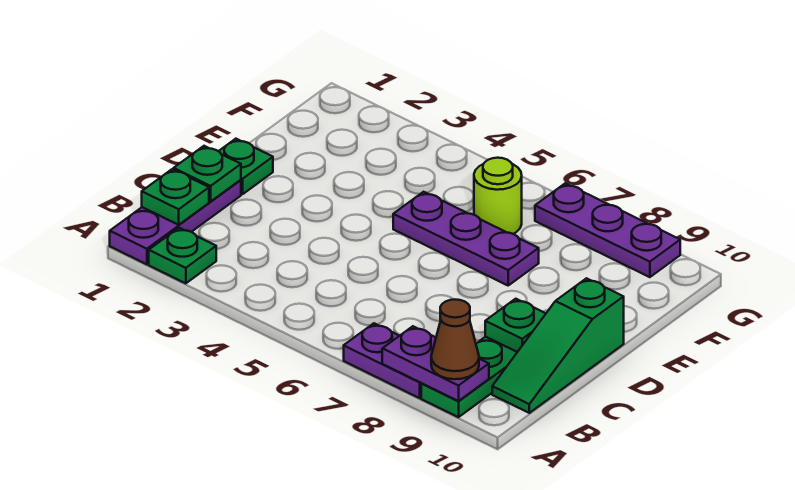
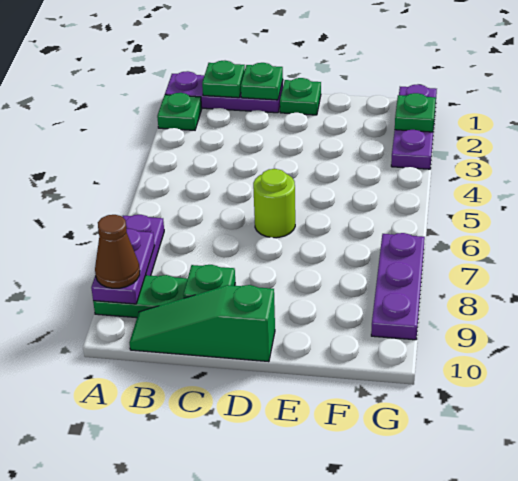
purple plate E5:E7 level 1 -> purple plate G1:G3 level 1
lime round brick F6 level 1 -> lime round brick D6 level 1
none -> green plate G2 level 2

